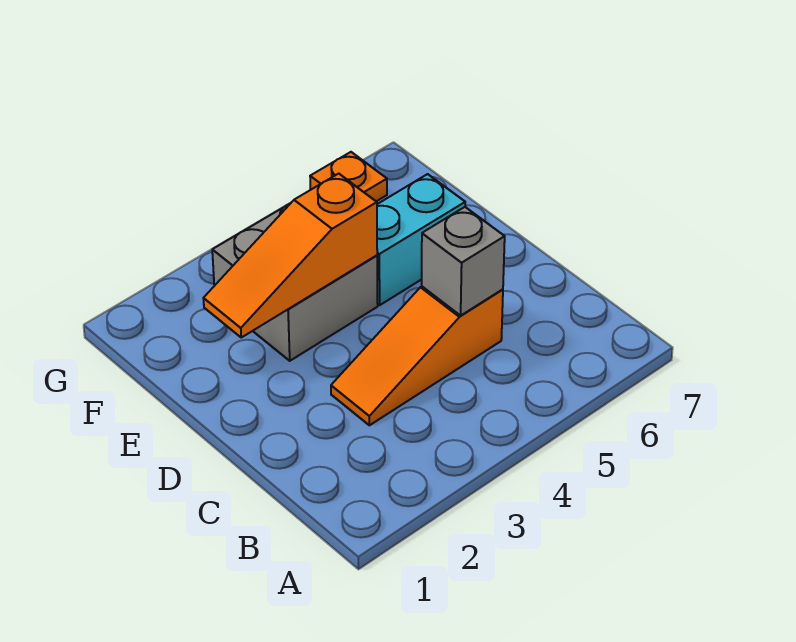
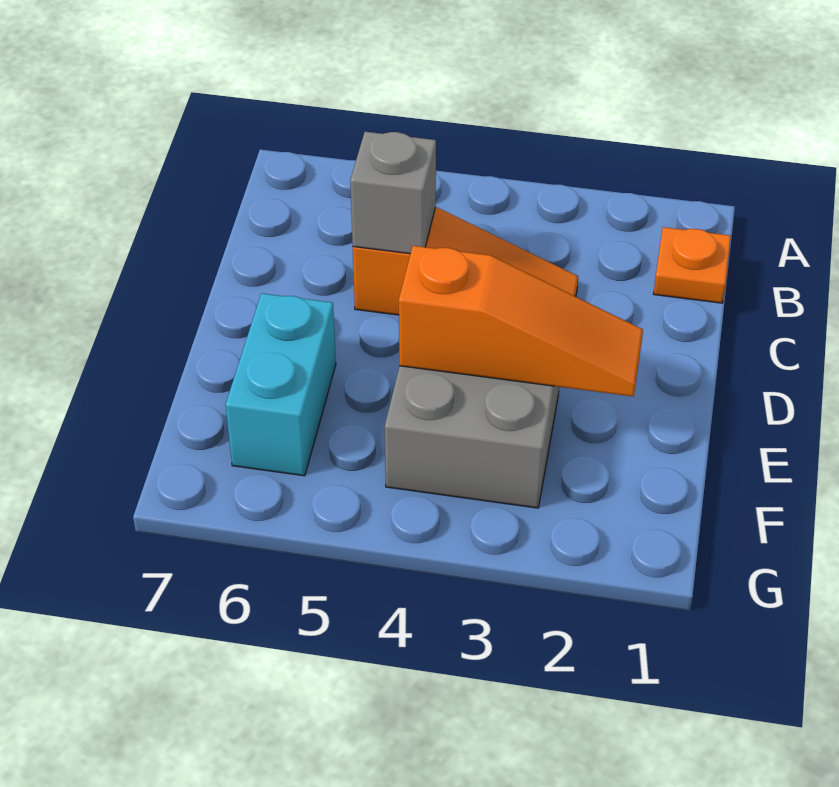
cyan brick E5:E6 level 1 -> cyan brick E6:F6 level 1
orange plate G6 level 1 -> orange plate B1 level 1

